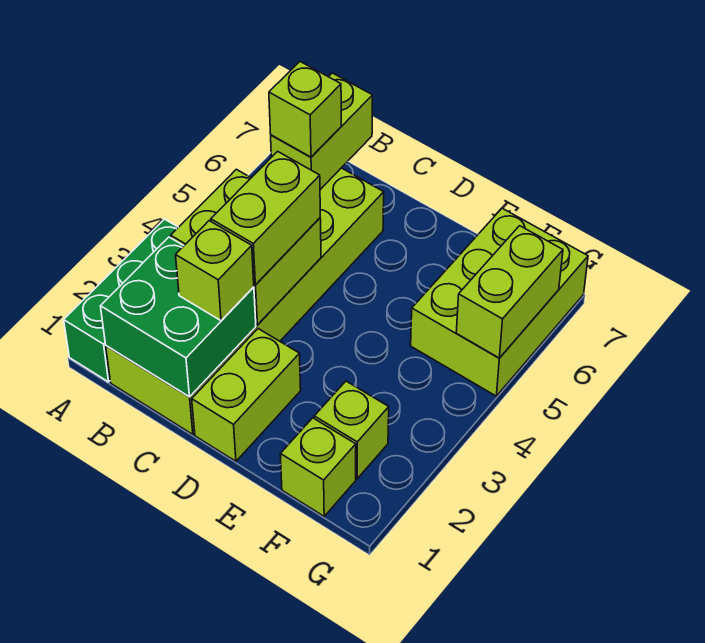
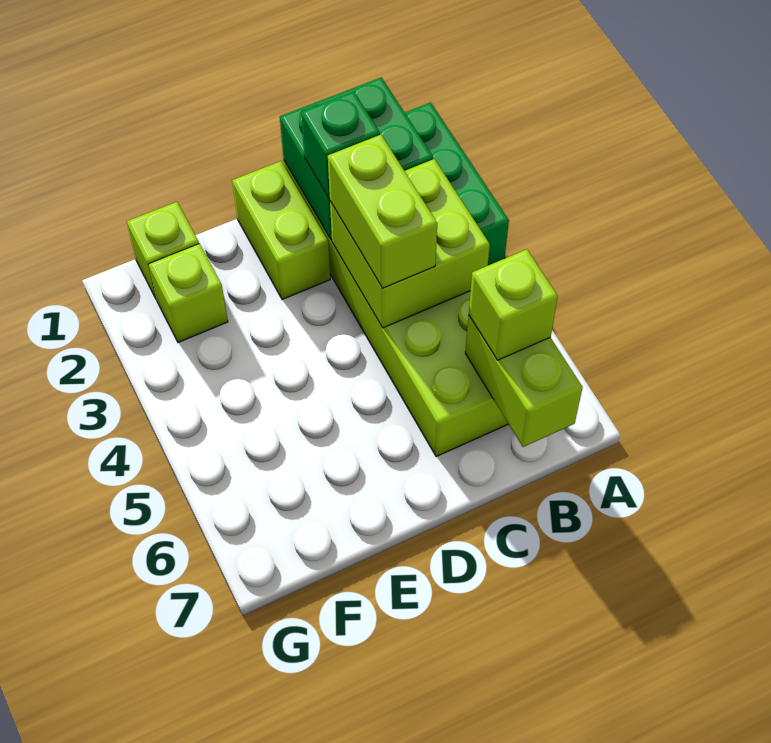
lime brick C2 level 3 -> green brick C2 level 3
lime brick F5:G7 level 1 -> none
lime brick G5:G6 level 2 -> none

